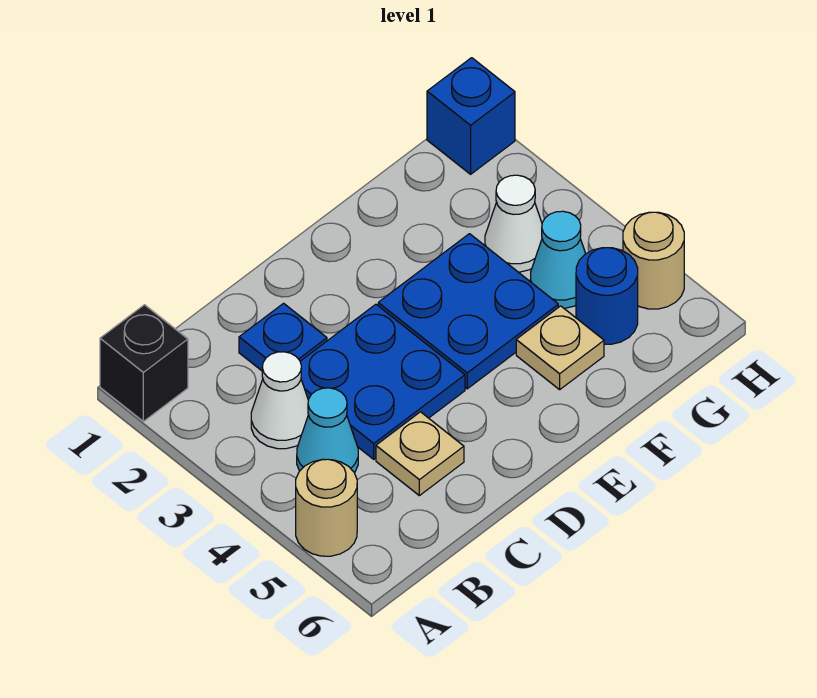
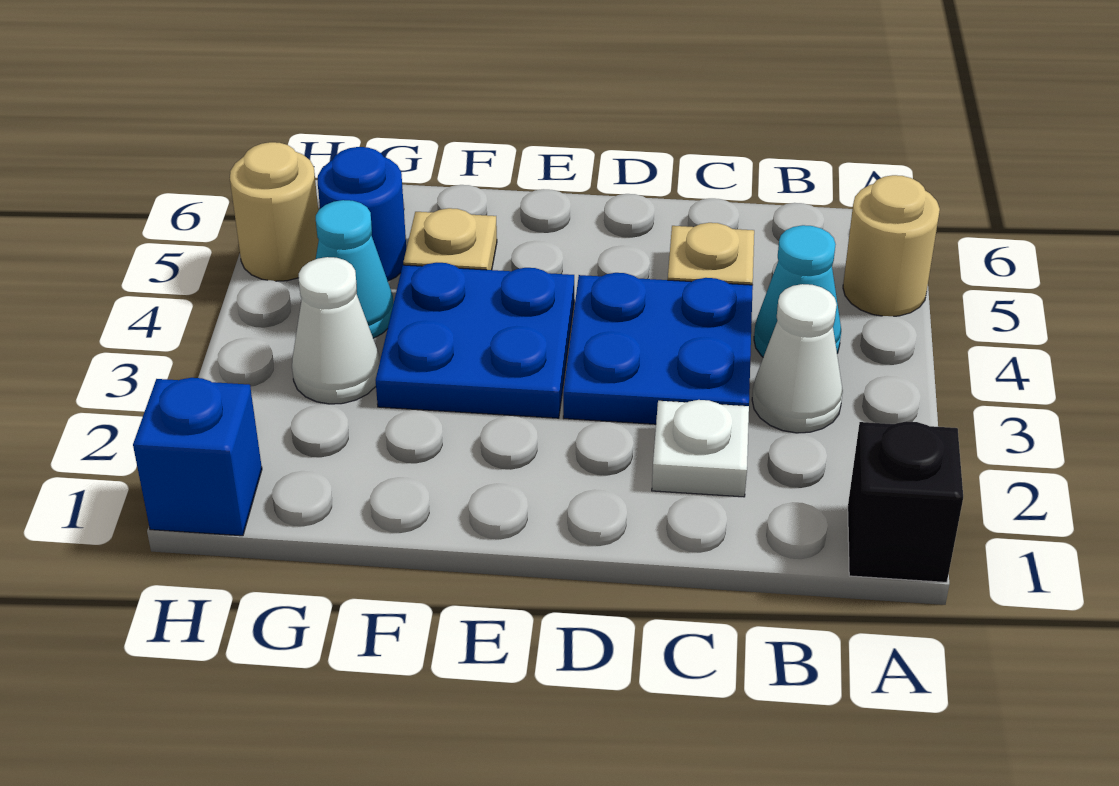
blue plate C2 level 1 -> white plate C2 level 1

